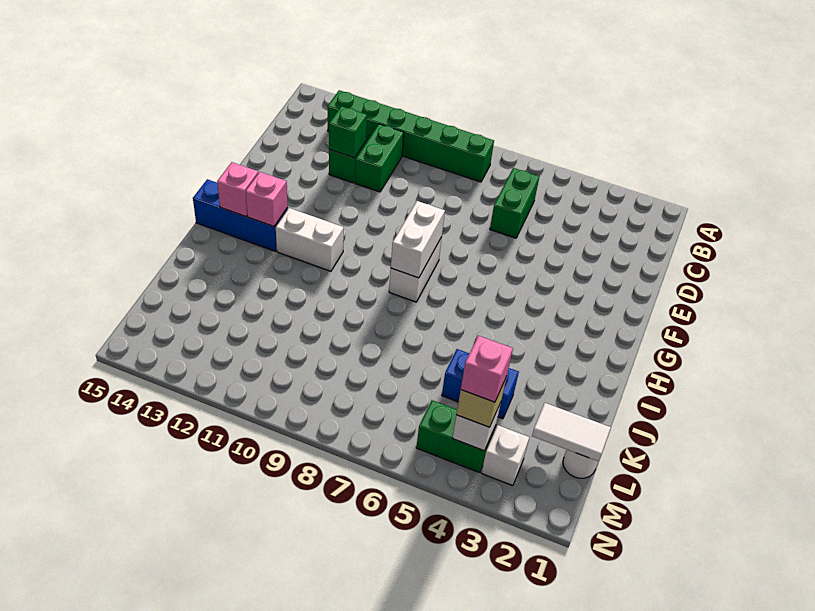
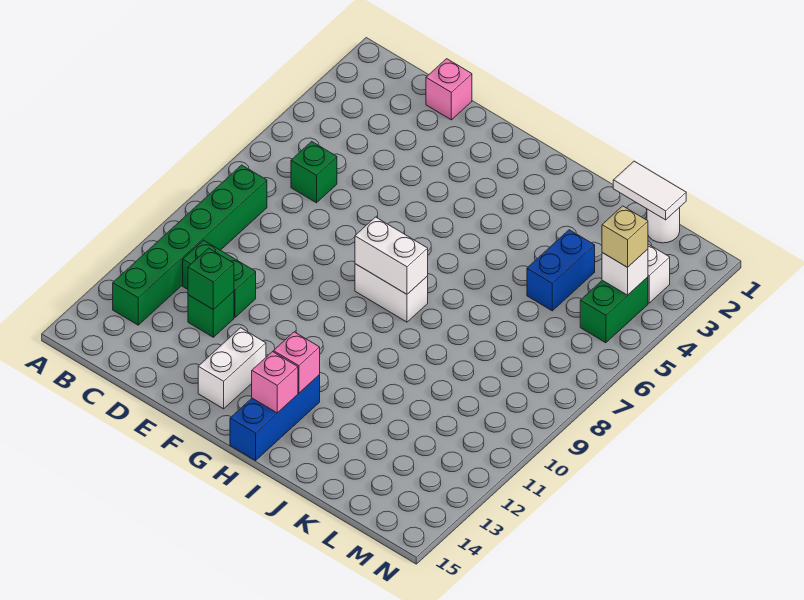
green brick C6:D6 level 1 -> green brick C6 level 1
white brick H11:H12 level 1 -> white brick F13:F14 level 1
white tile L1:L2 level 2 -> white tile K1:L1 level 2
pink brick M4 level 4 -> pink brick D1 level 1

